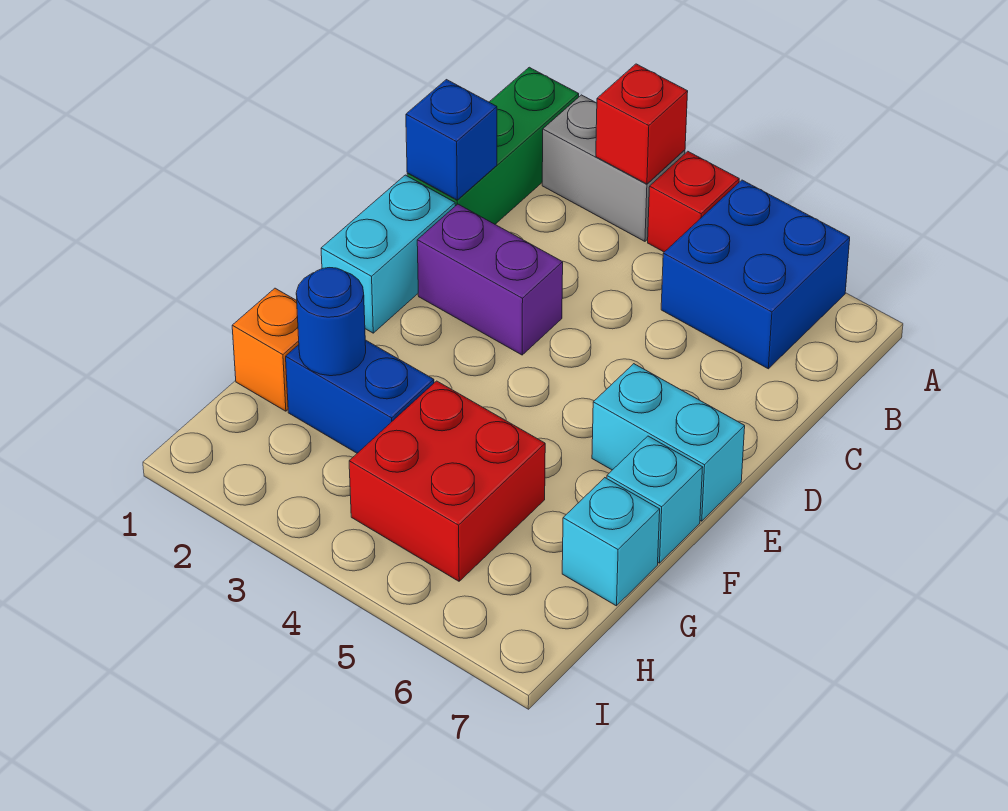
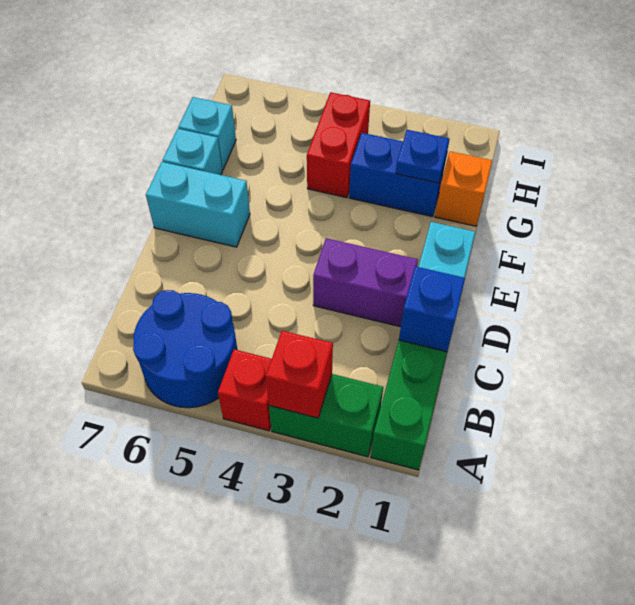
grey brick A2:A3 level 1 -> green brick A2:A3 level 1
blue brick A5:B6 level 1 -> blue round brick A5:B6 level 1
blue round brick G2 level 2 -> blue plate G2 level 2
red brick G4:H5 level 1 -> red brick G4:H4 level 1

